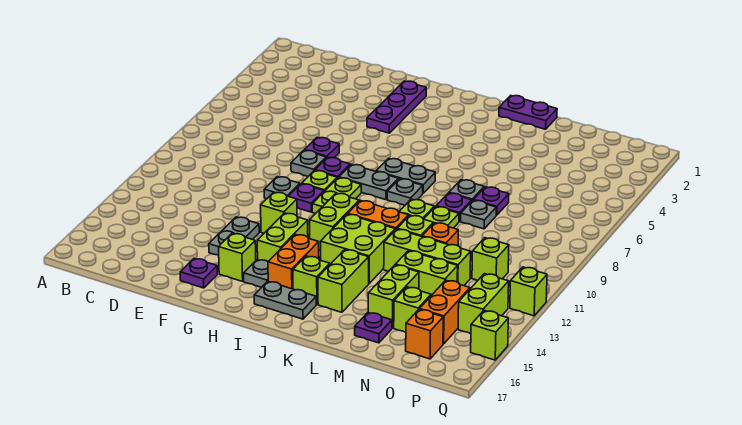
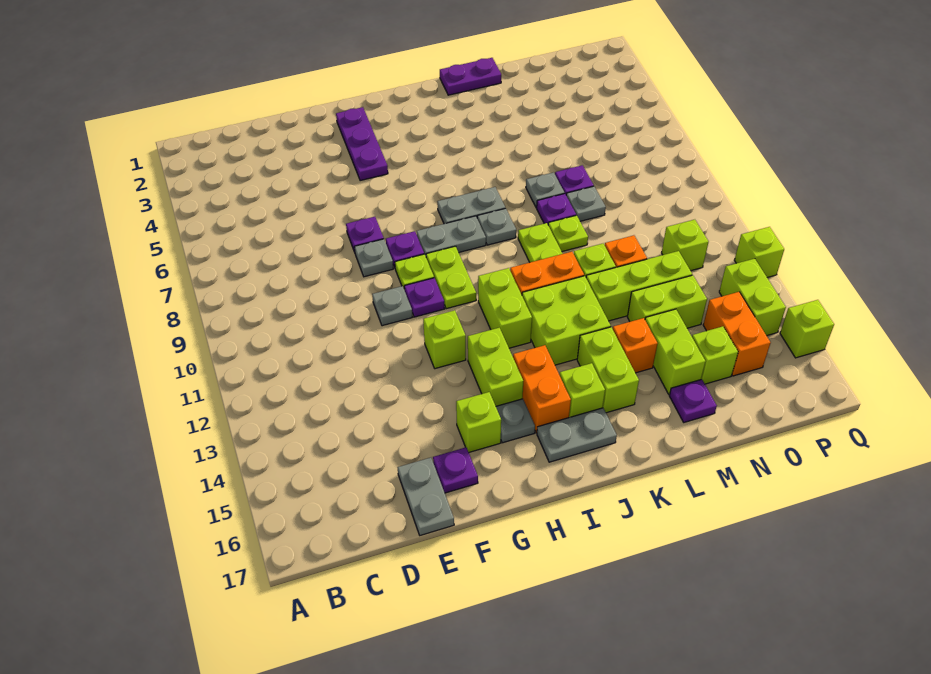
grey plate F13:F14 level 1 -> grey plate E16:E17 level 1
orange brick O16 level 1 -> orange brick L14 level 1

